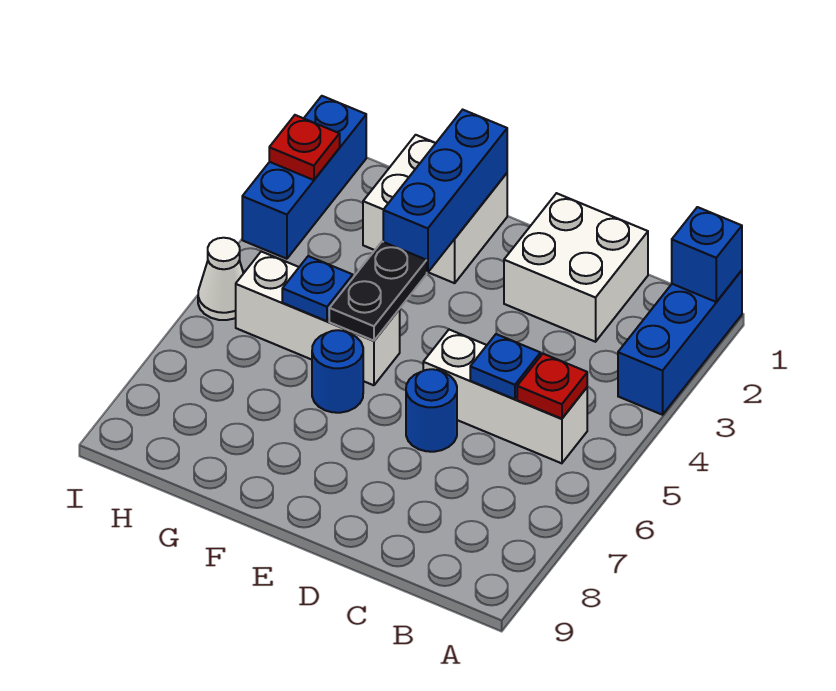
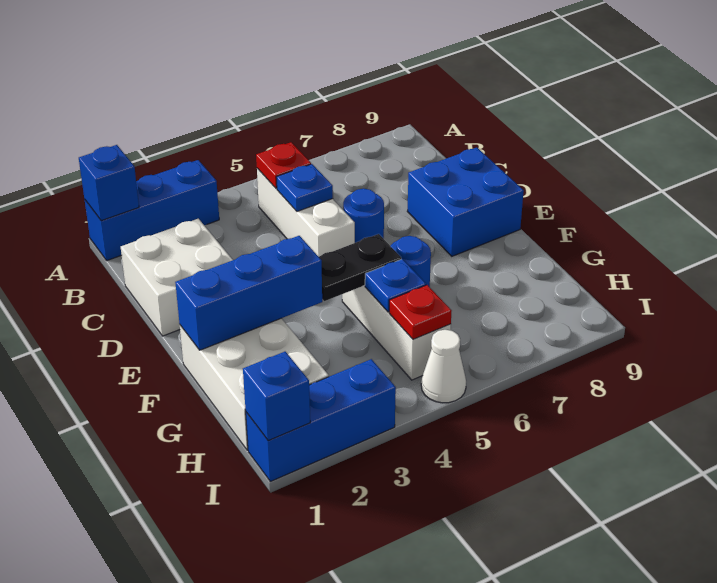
none -> blue brick D8:E9 level 1
white brick F1:G2 level 1 -> white brick F1:H2 level 1
none -> blue brick I1 level 2
red plate I2 level 2 -> red plate H5 level 2

